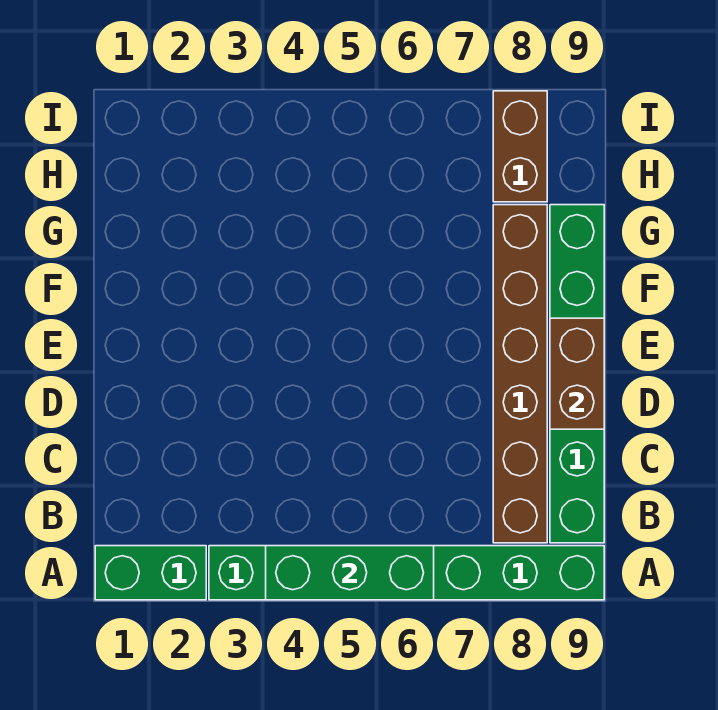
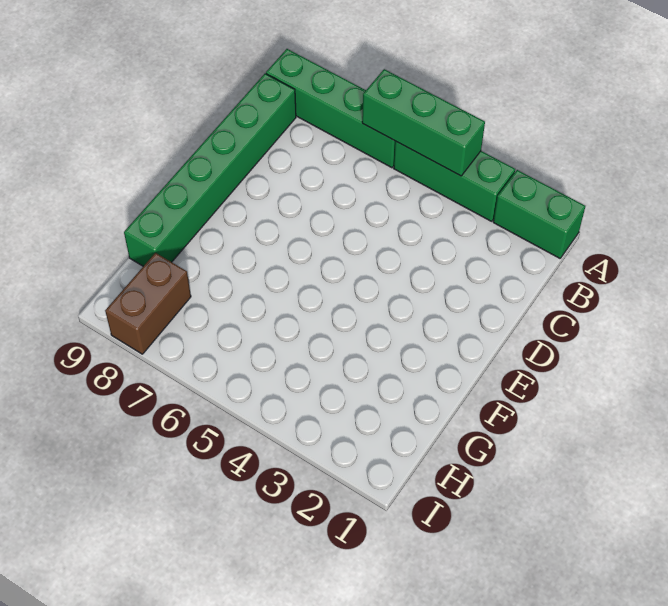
brown brick B8:G8 level 1 -> none
brown brick D9:E9 level 2 -> none

